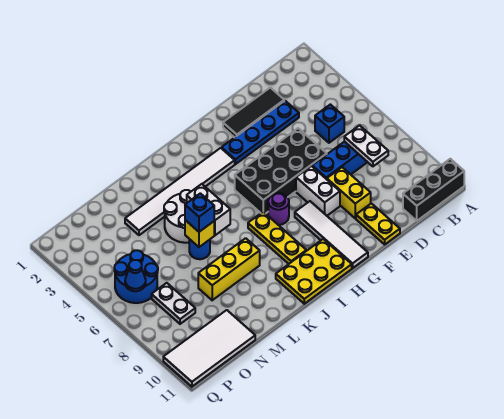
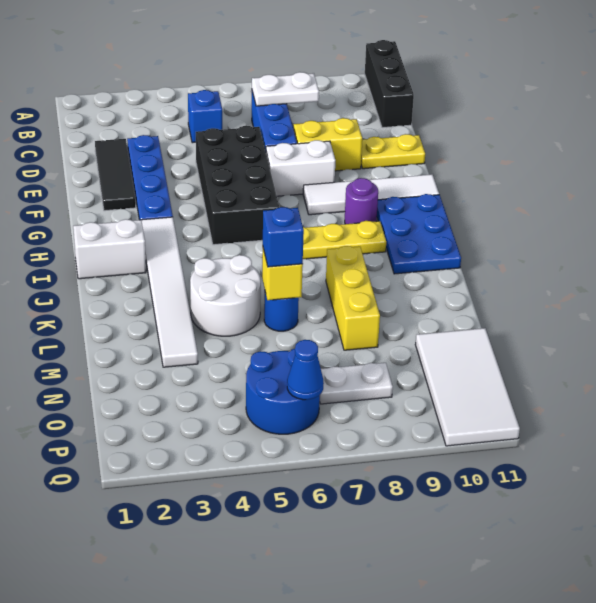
purple round brick H7 level 1 -> purple round brick H9 level 1
yellow plate H10:J11 level 1 -> blue plate H10:J11 level 1
white brick K5:K6 level 2 -> white brick I1:I2 level 1

